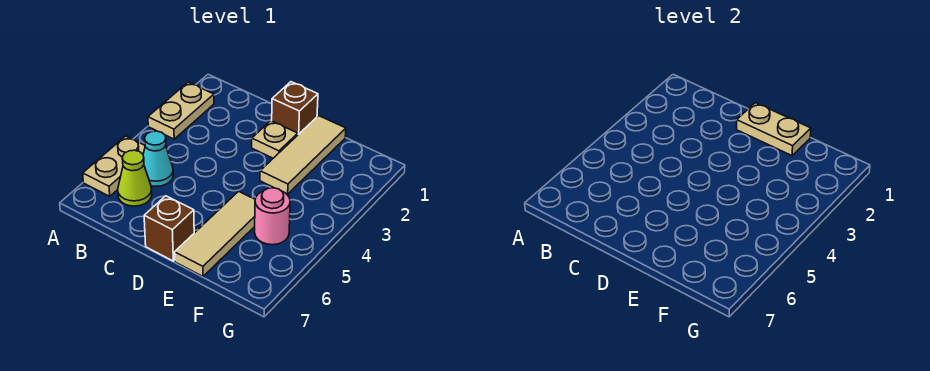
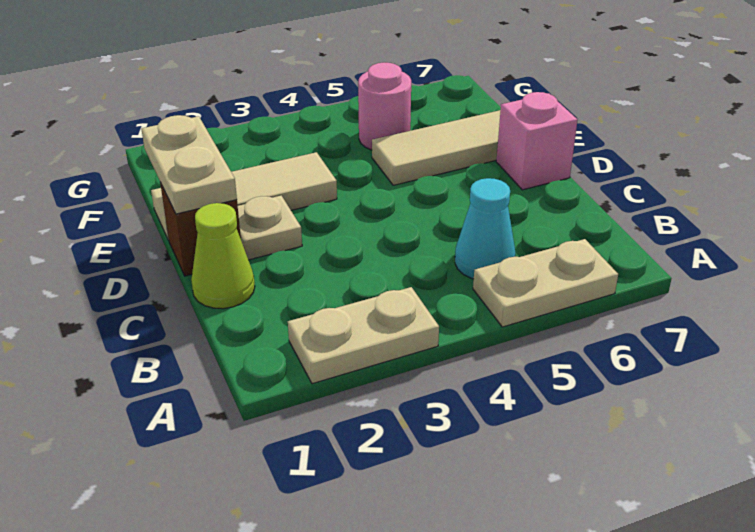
lime cone B6 level 1 -> lime cone C1 level 1
brown brick D7 level 1 -> pink brick D7 level 1

